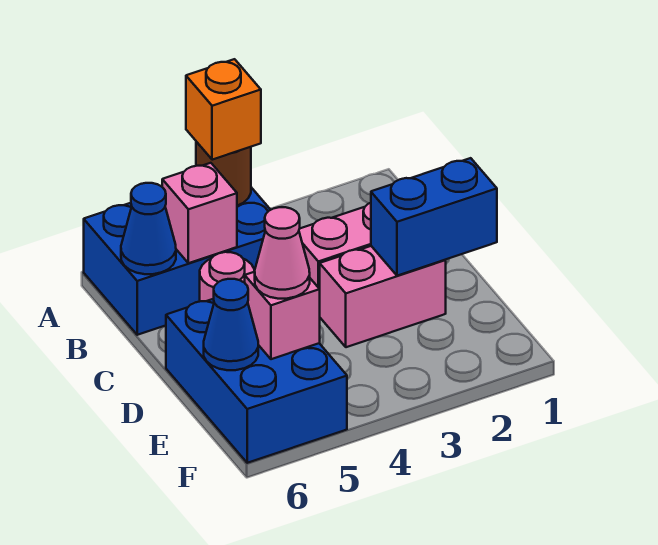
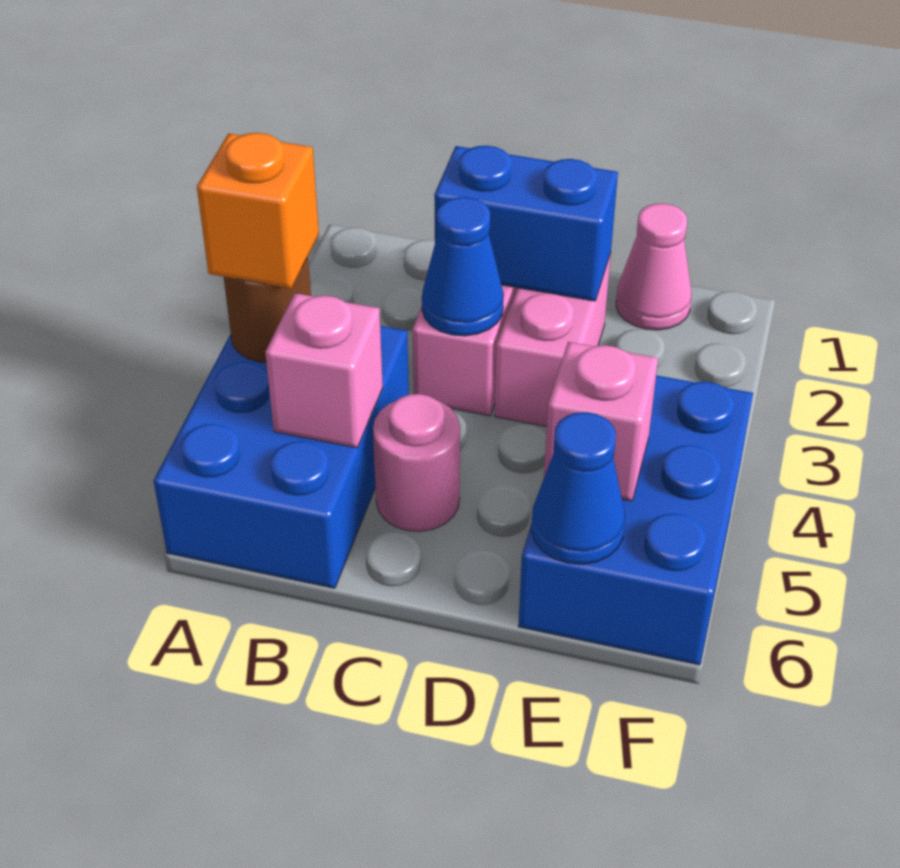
blue cone B6 level 2 -> blue cone C3 level 2
blue brick D1:D2 level 2 -> blue brick C2:D2 level 2
blue brick D5:F6 level 1 -> blue brick E4:F6 level 1
pink cone E5 level 3 -> pink cone E1 level 1

